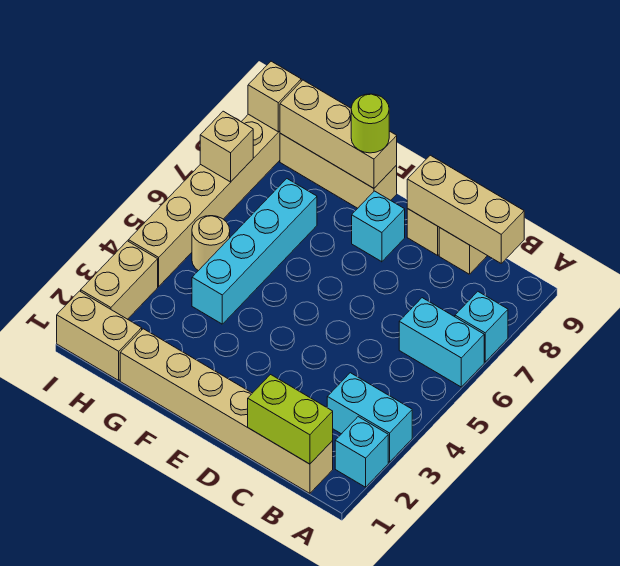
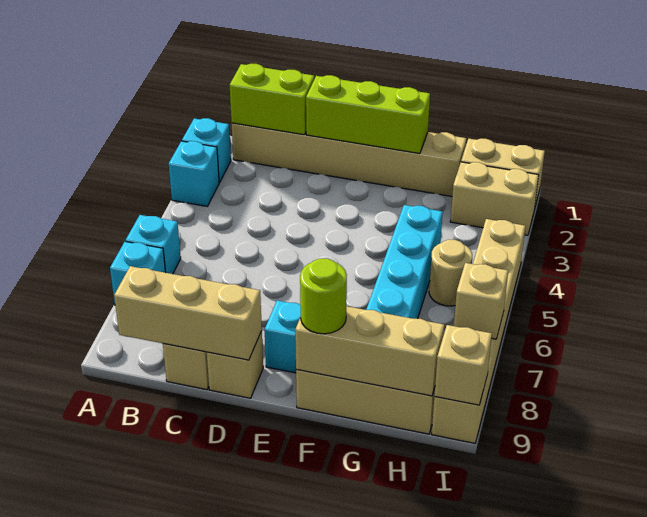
cyan brick A3:B3 level 1 -> cyan brick A3 level 1
cyan brick A6:B6 level 1 -> cyan brick A6 level 1
none -> lime brick D1:F1 level 2
tan brick I2:I3 level 1 -> tan brick H2:I2 level 1

